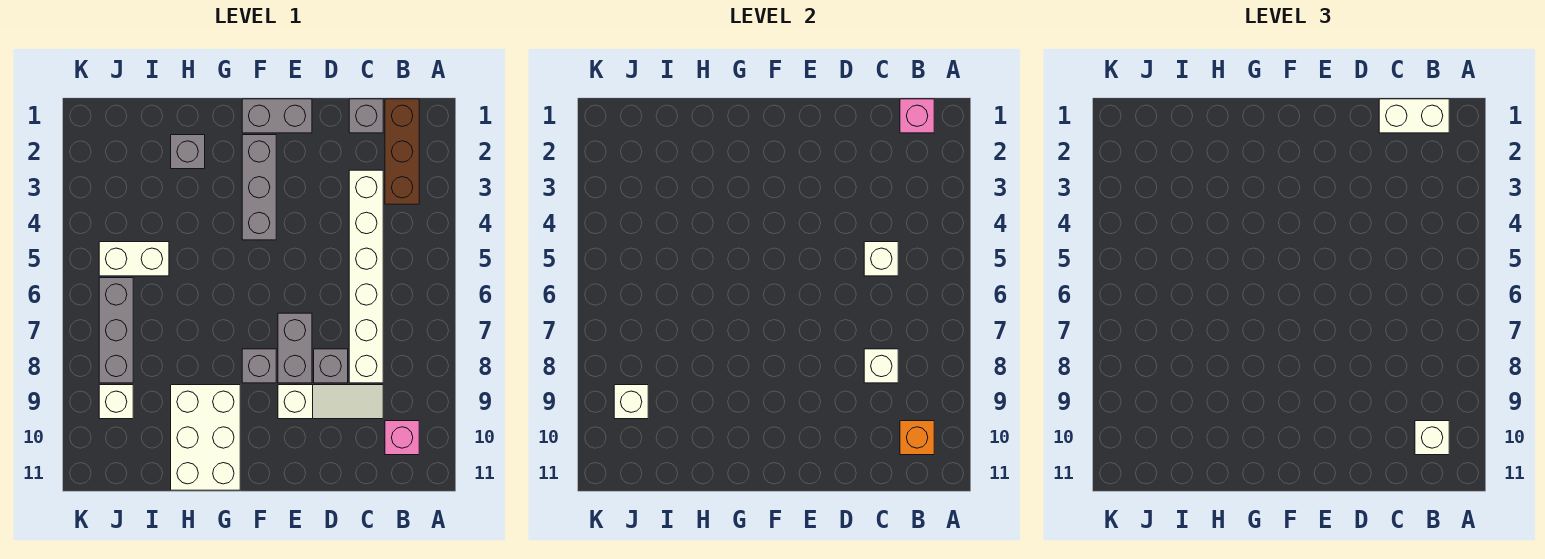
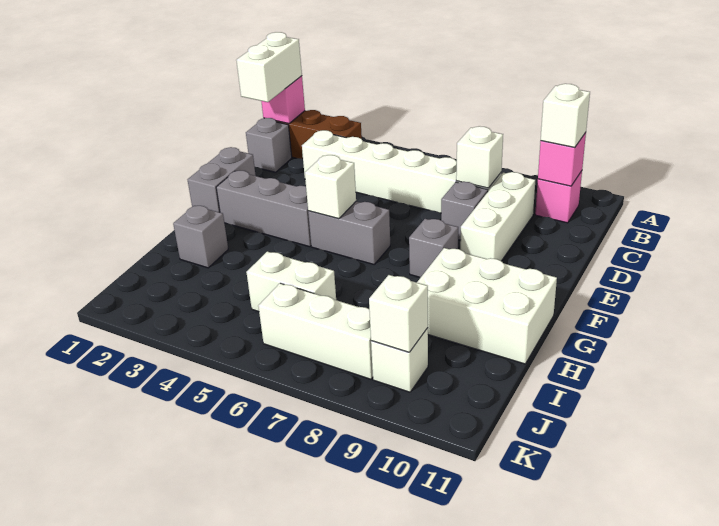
orange brick B10 level 2 -> pink brick B10 level 2
white brick C5 level 2 -> white brick F5 level 2
white slope C9:E9 level 1 top E -> white brick C9:E9 level 1
grey brick E7:E8 level 1 -> grey brick F5:F6 level 1
white brick I5:J5 level 1 -> white brick I5:I6 level 1
grey brick J6:J8 level 1 -> white brick J6:J8 level 1

